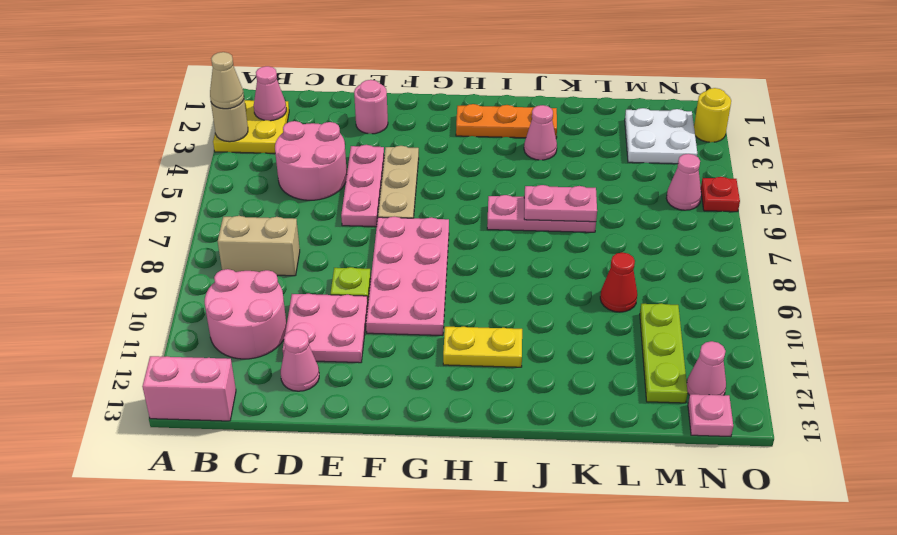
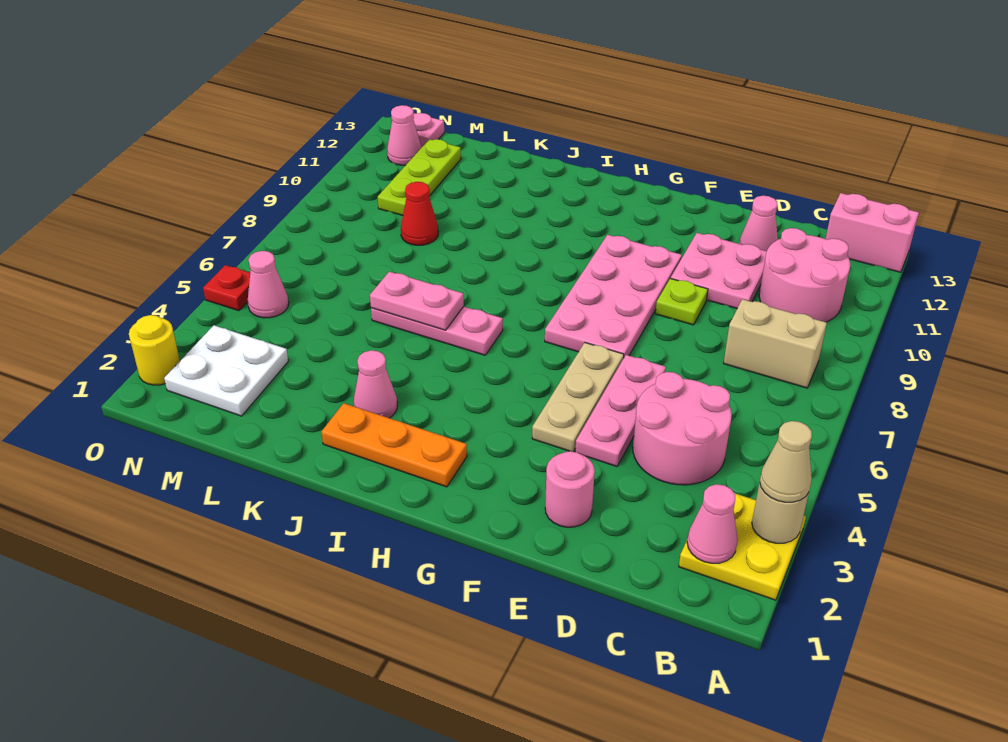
yellow plate H11:I11 level 1 -> none

